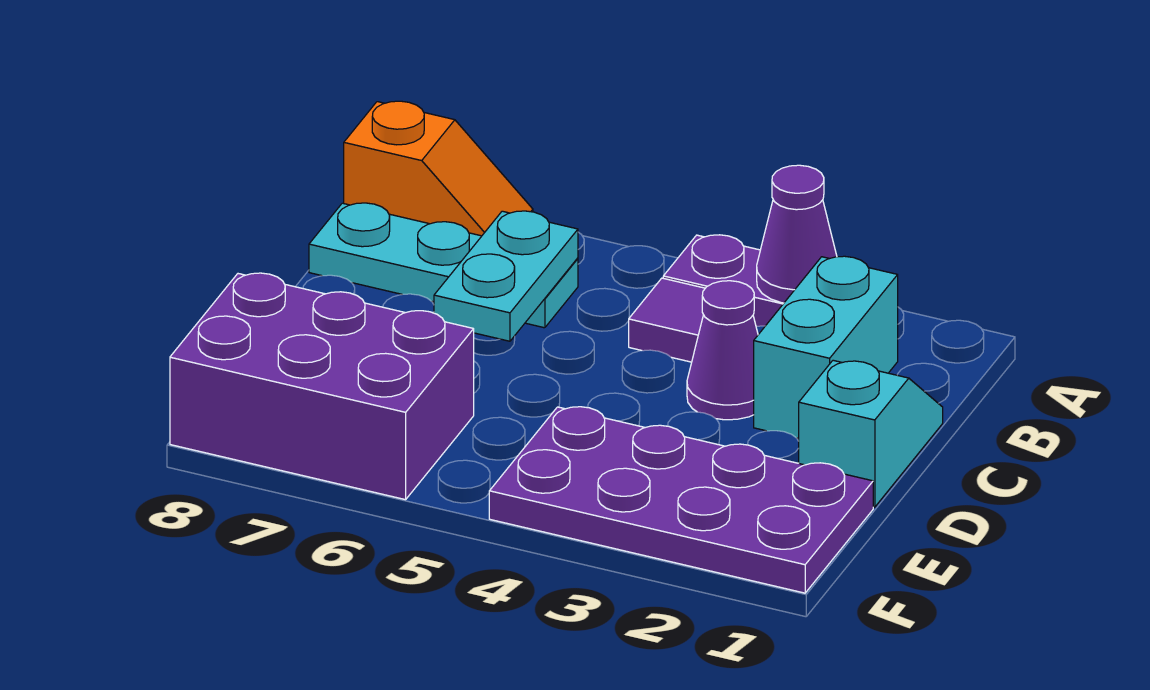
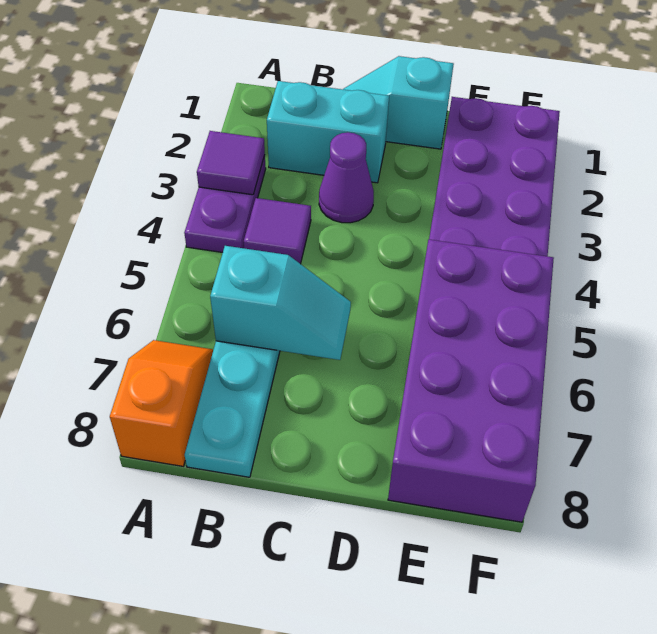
purple cone A3 level 2 -> purple tile A3 level 2
cyan plate B6:C6 level 2 -> cyan slope B6:C6 level 2 top B
purple brick E6:F8 level 1 -> purple brick E5:F8 level 1

